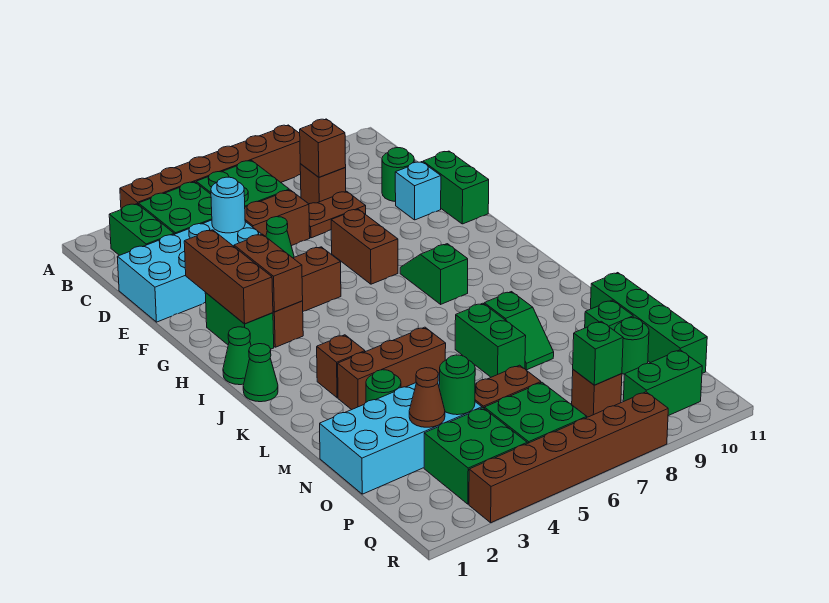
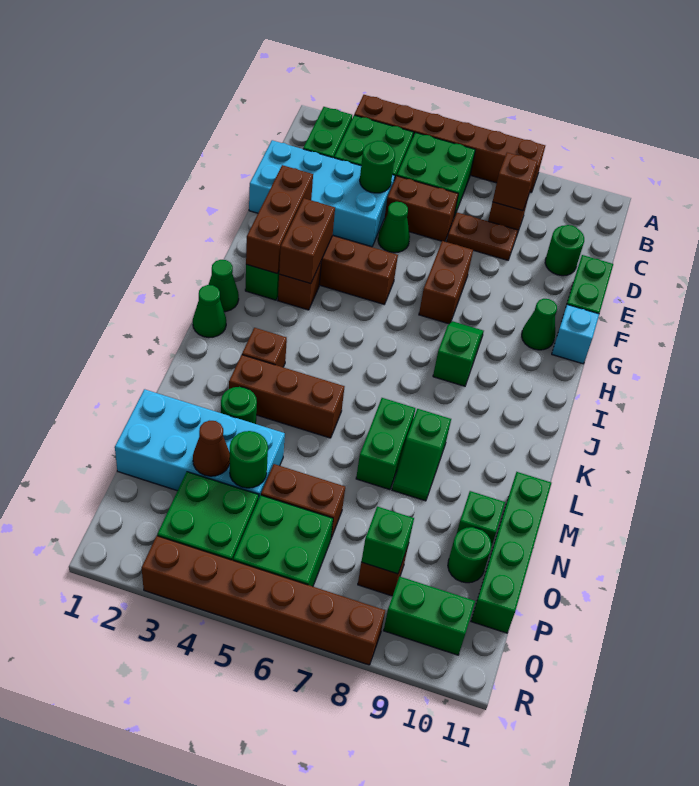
cyan round brick D4 level 2 -> green round brick D4 level 2
cyan brick E10 level 1 -> cyan brick G11 level 1
none -> green cone G10 level 1

